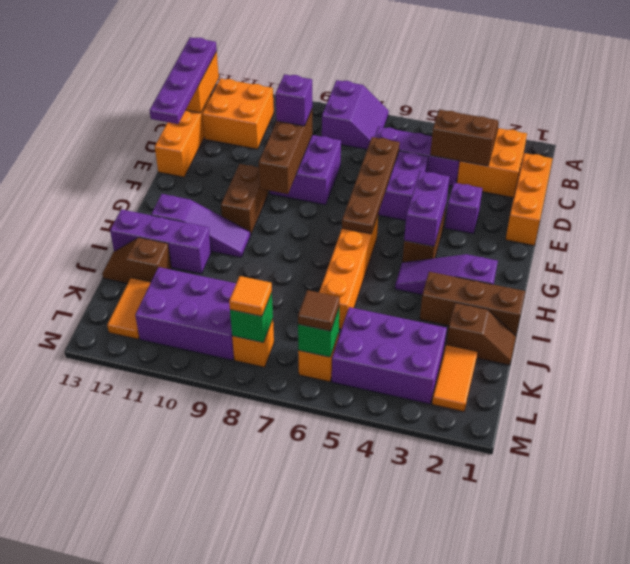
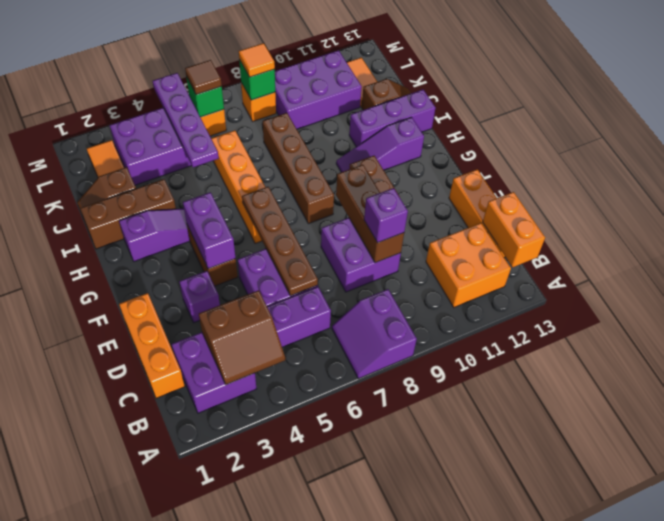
orange brick B2:C3 level 1 -> purple brick B2:C3 level 1
purple plate B13:E13 level 3 -> purple plate J5:M5 level 2
none -> brown brick G8:J8 level 1

